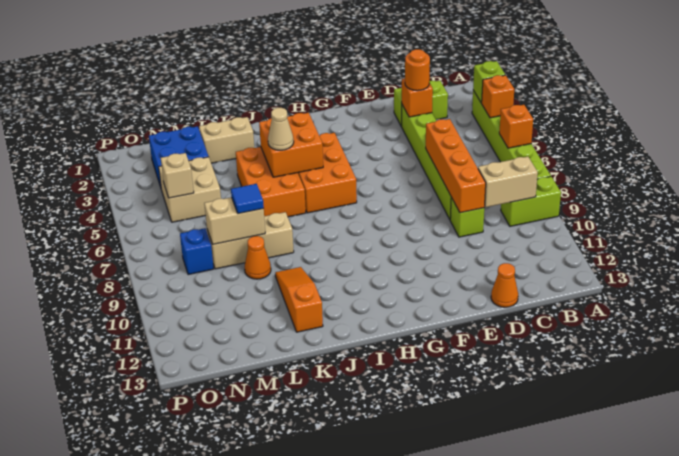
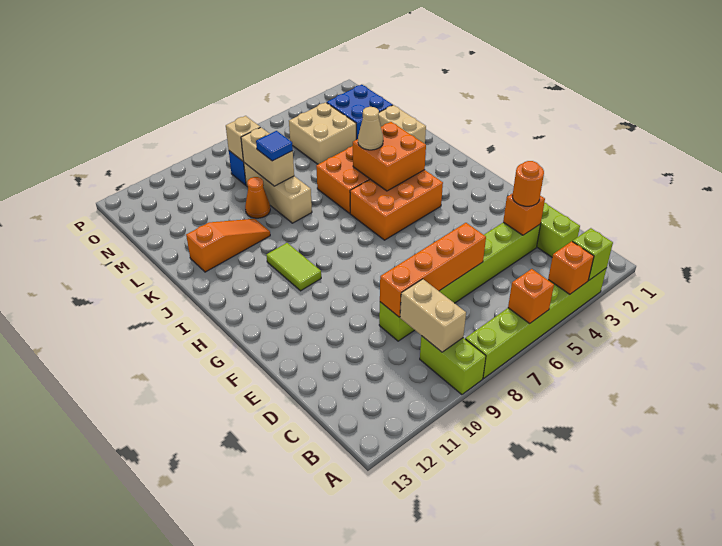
orange cone D13 level 1 -> none
none -> lime tile H10:I10 level 1
tan brick N5 level 2 -> tan brick N8 level 2

